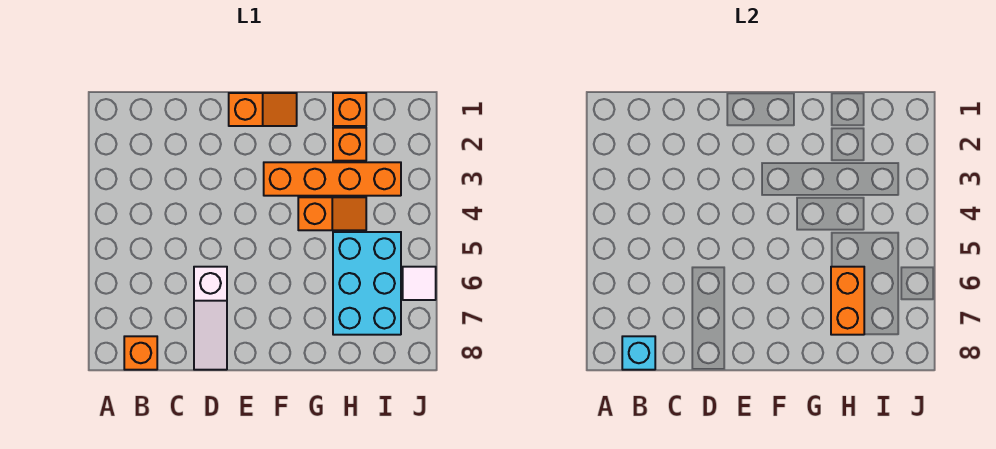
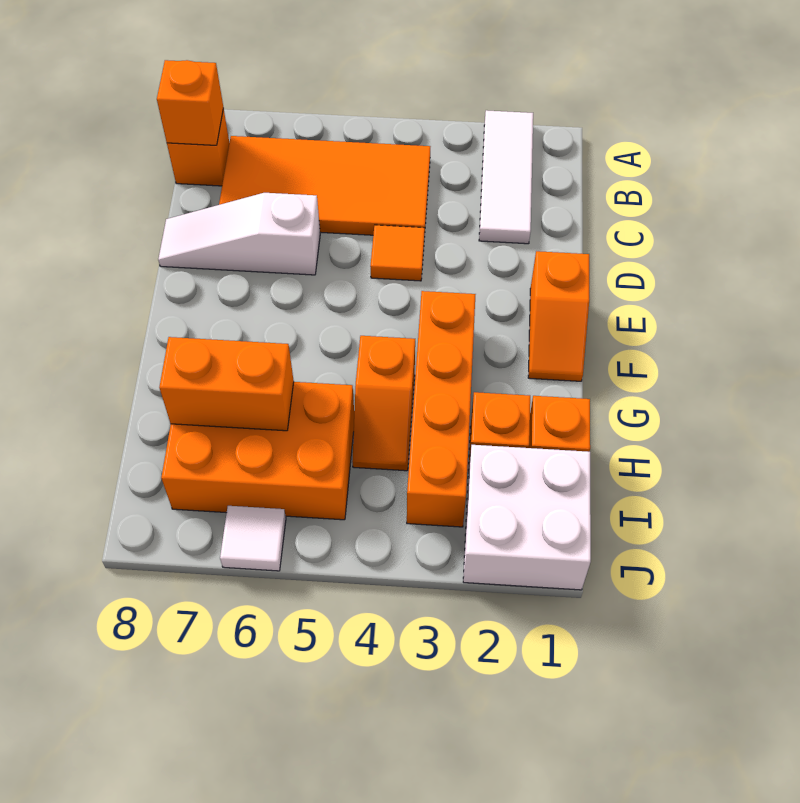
none -> white tile A2:C2 level 1
none -> orange tile B4:C7 level 1
cyan brick B8 level 2 -> orange brick B8 level 2
none -> orange tile D4 level 1
cyan brick H5:I7 level 1 -> orange brick H5:I7 level 1
none -> white brick I1:J2 level 1

